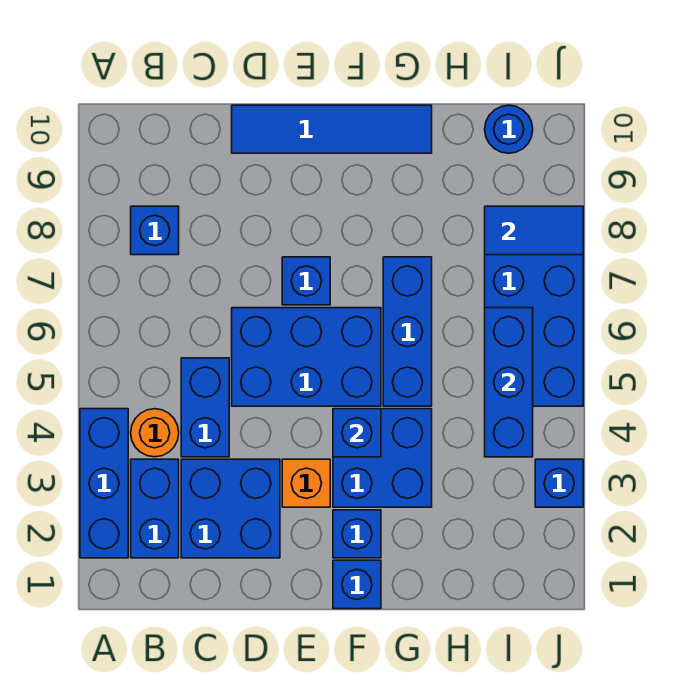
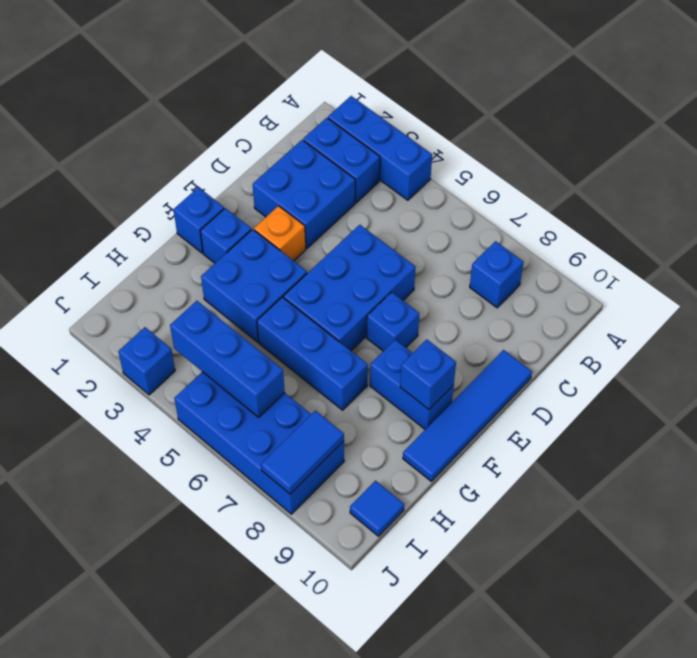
orange round brick B4 level 1 -> none
blue brick C4:C5 level 1 -> blue brick F8:F9 level 1
blue brick F4 level 2 -> blue brick F9 level 2
blue round brick I10 level 1 -> blue tile I10 level 1

